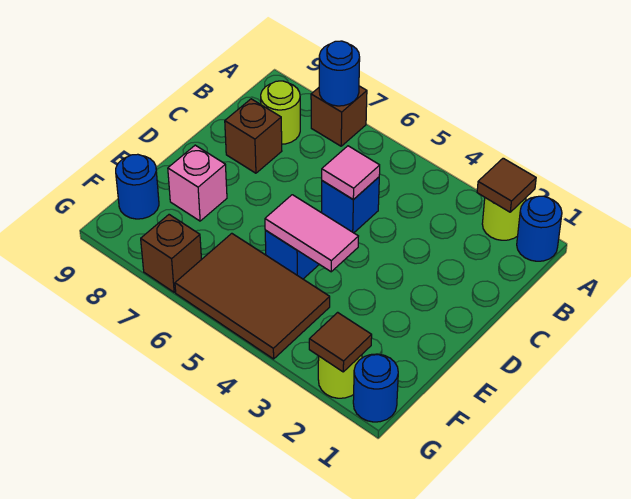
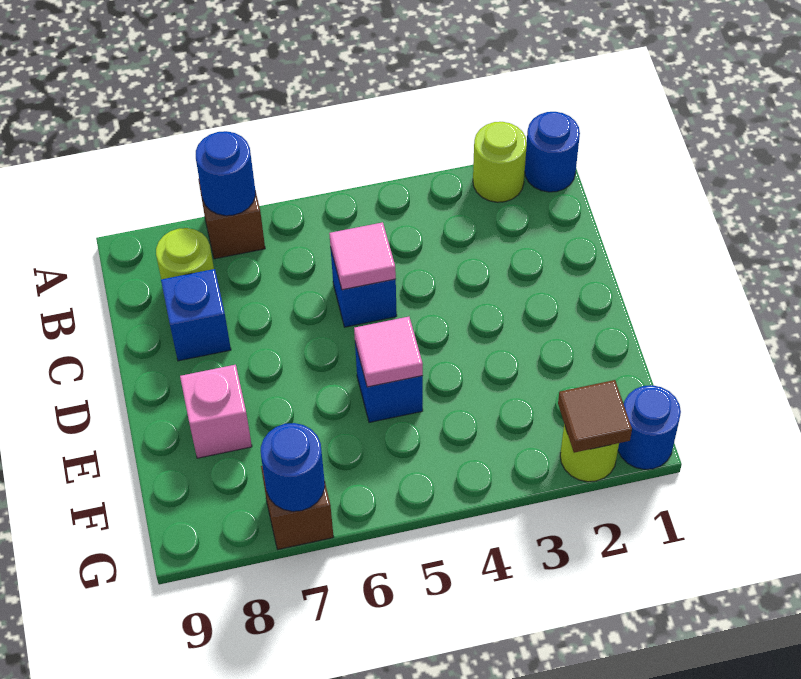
brown tile A2 level 2 -> none
brown brick C8 level 1 -> blue brick C8 level 1
pink tile E4:E5 level 2 -> pink tile E5 level 2
brown tile F4:G6 level 1 -> none
blue round brick F9 level 1 -> blue round brick G7 level 2

